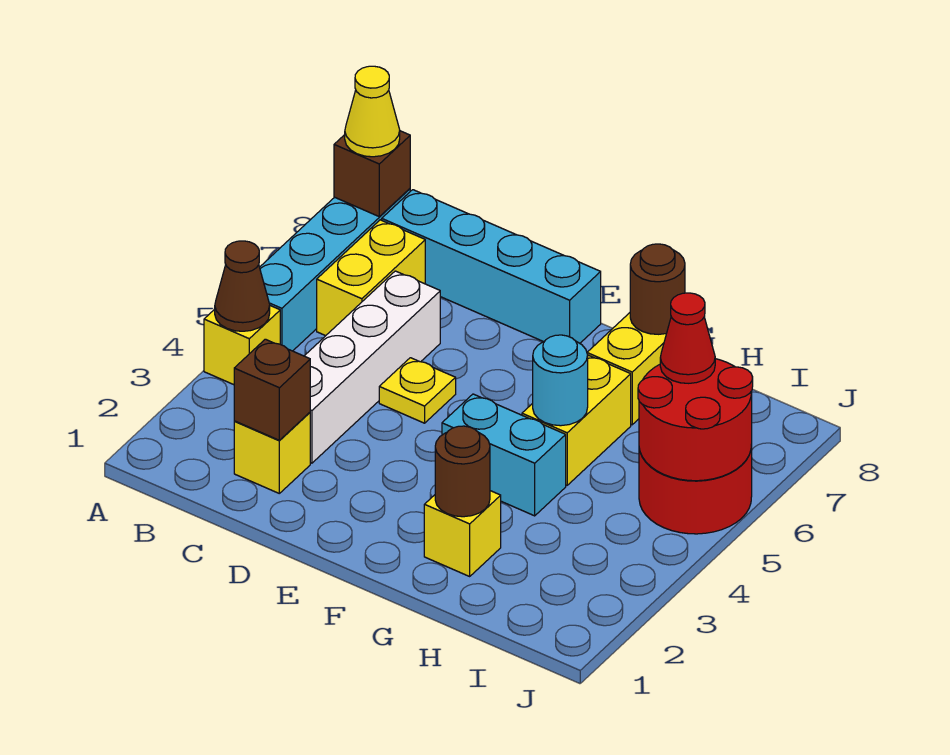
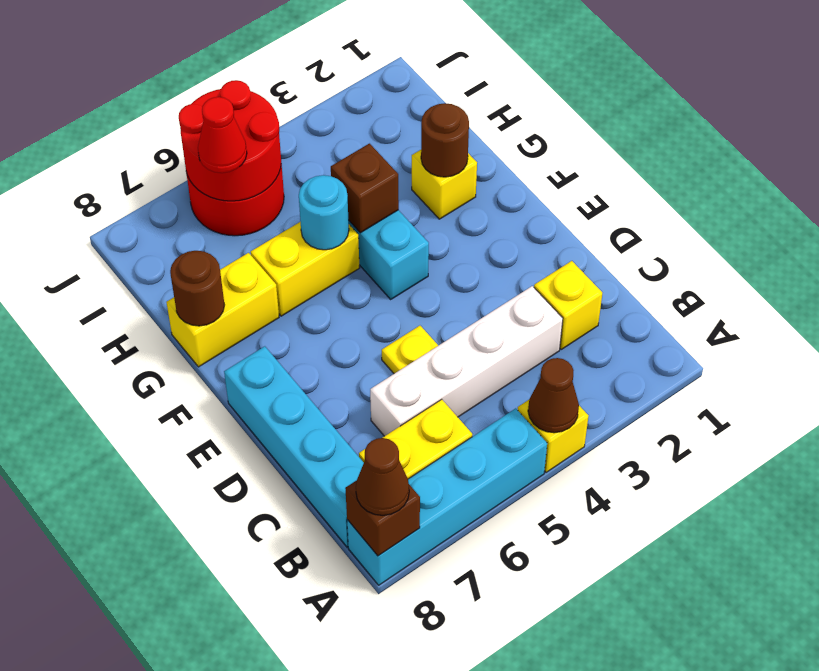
yellow cone A8 level 3 -> brown cone A8 level 3
brown brick C2 level 2 -> brown brick G4 level 2

